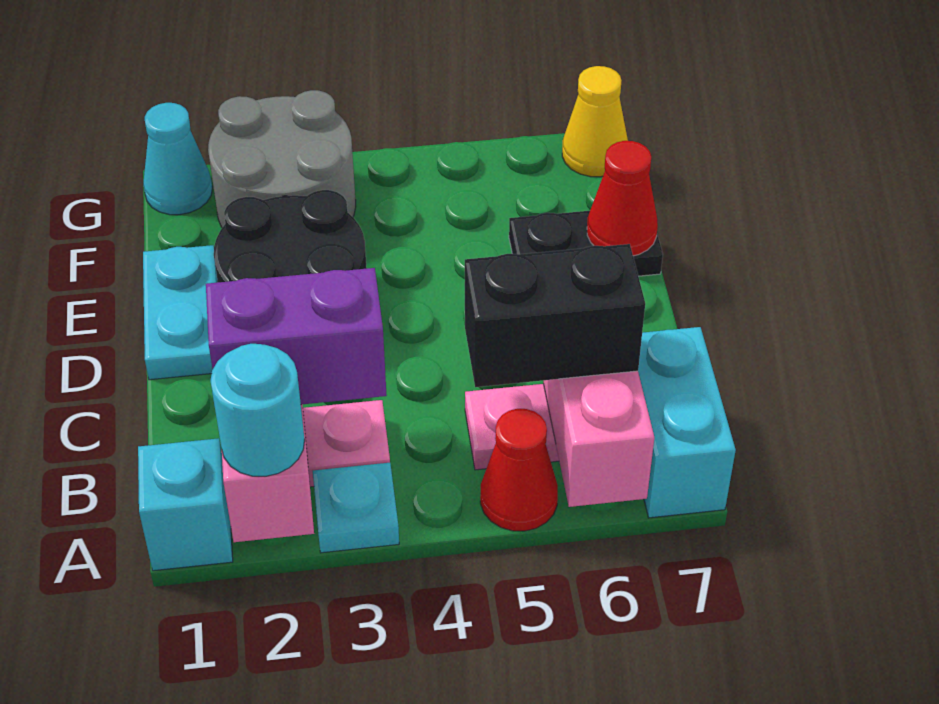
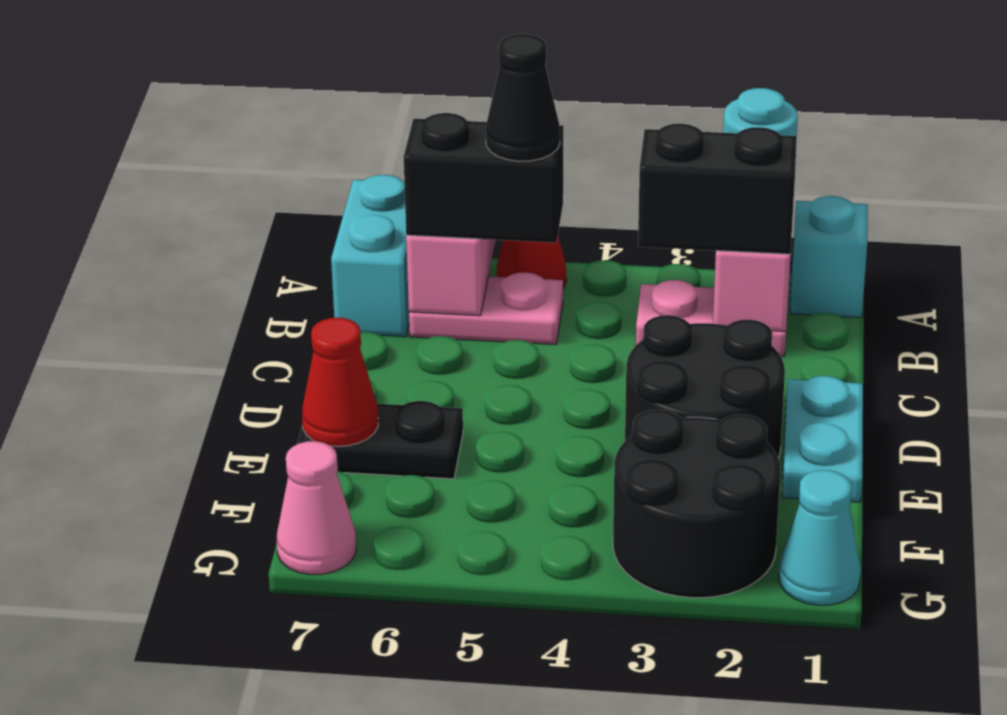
cyan plate A3 level 1 -> none
purple brick B2:B3 level 3 -> black brick B2:B3 level 3
none -> black cone B5 level 4
grey round brick F2:G3 level 1 -> black round brick F2:G3 level 1
yellow cone G7 level 1 -> pink cone G7 level 1

